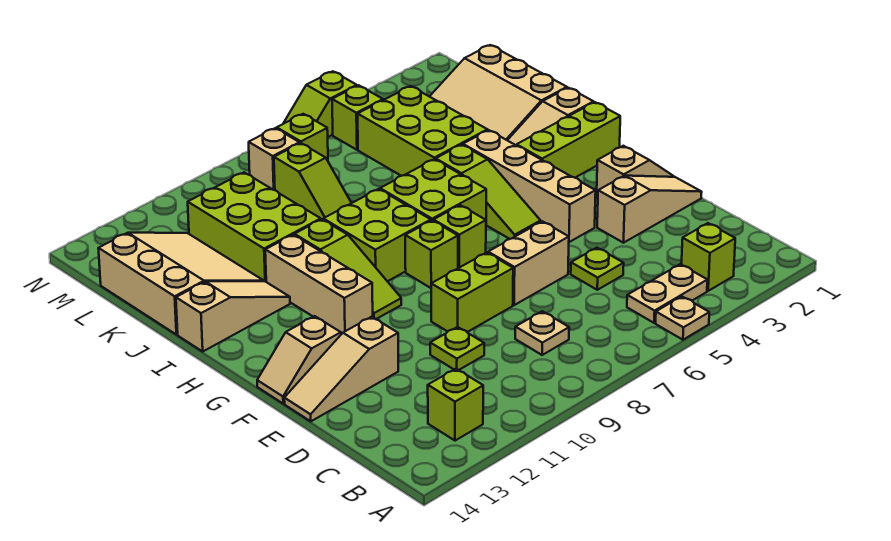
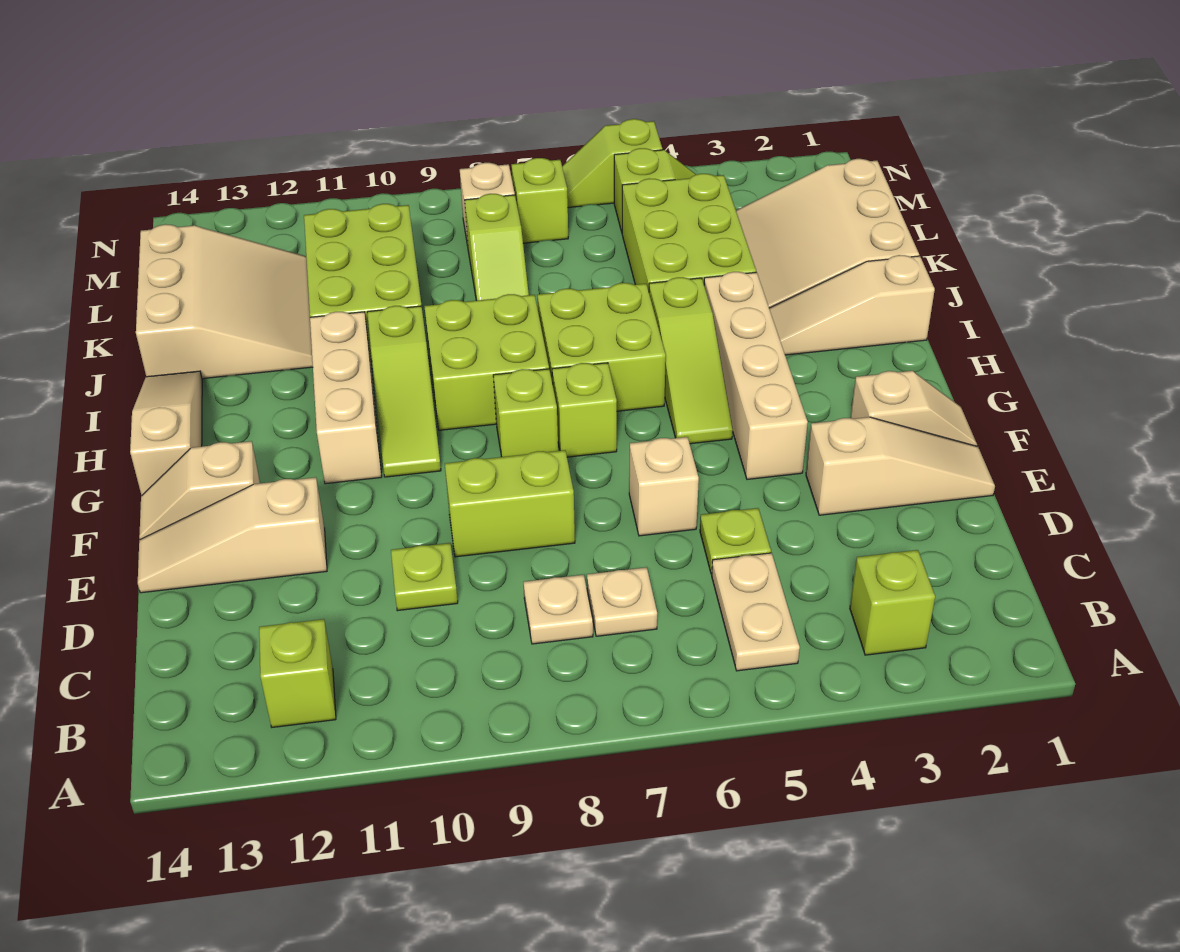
tan plate A5 level 1 -> tan plate C7 level 1
tan plate B4:B5 level 1 -> tan plate B5:C5 level 1
tan brick E6:E7 level 1 -> tan brick E6 level 1
lime brick H1:H3 level 1 -> none
tan slope I12:I14 level 1 top 14 -> tan slope G14:I14 level 1 top G

